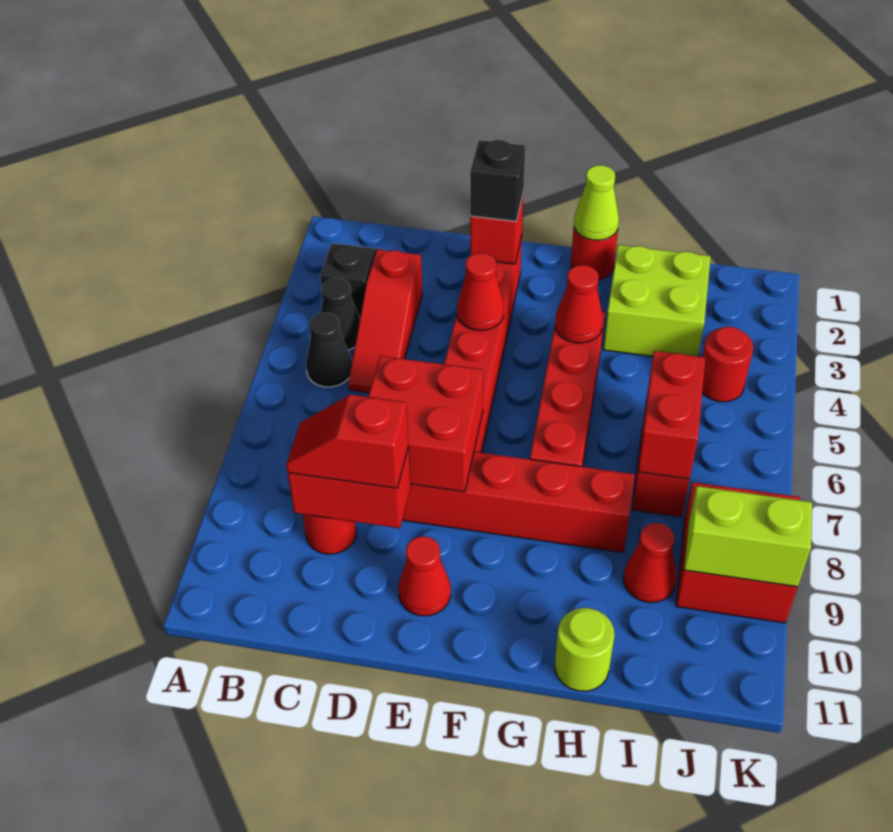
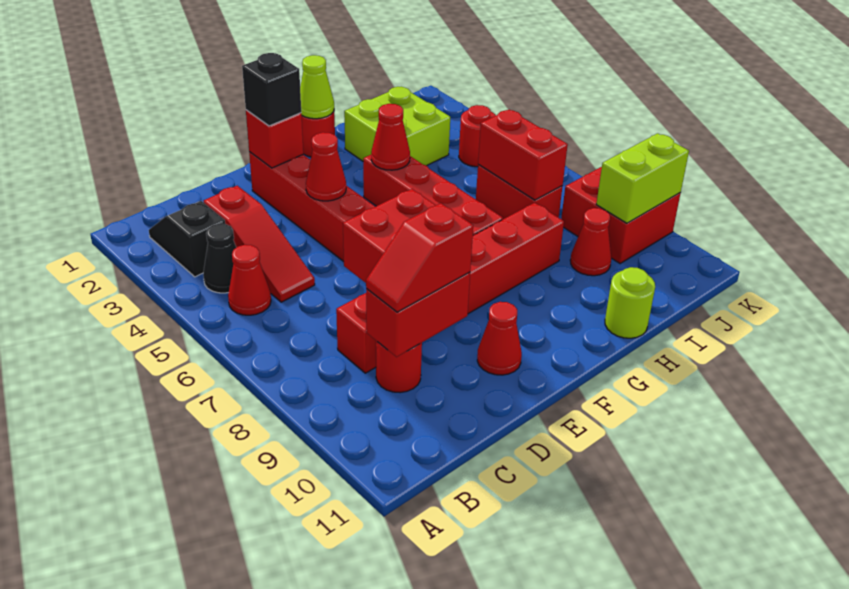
black cone B5 level 1 -> red cone B5 level 1

